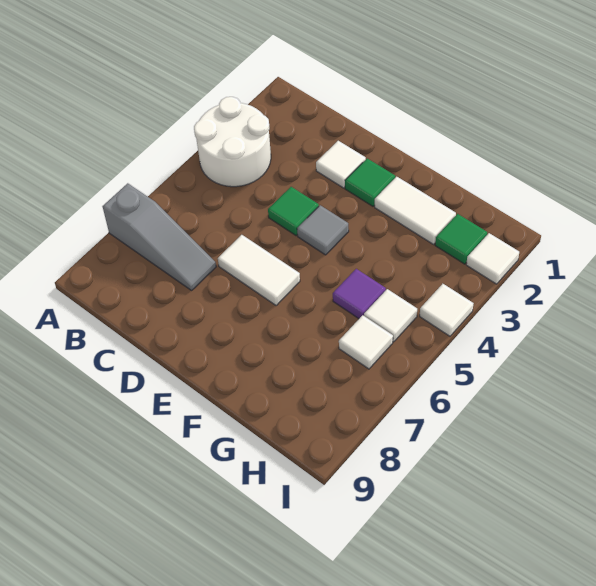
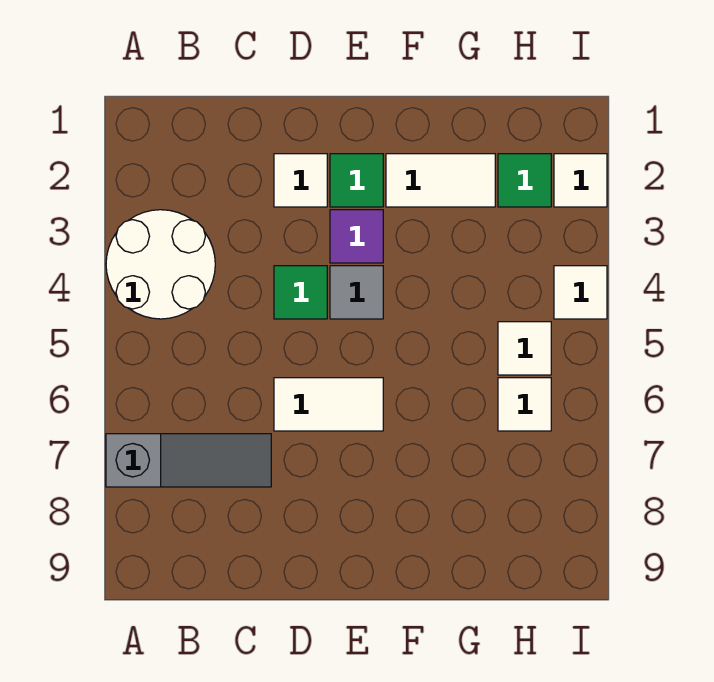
purple tile G5 level 1 -> purple tile E3 level 1

